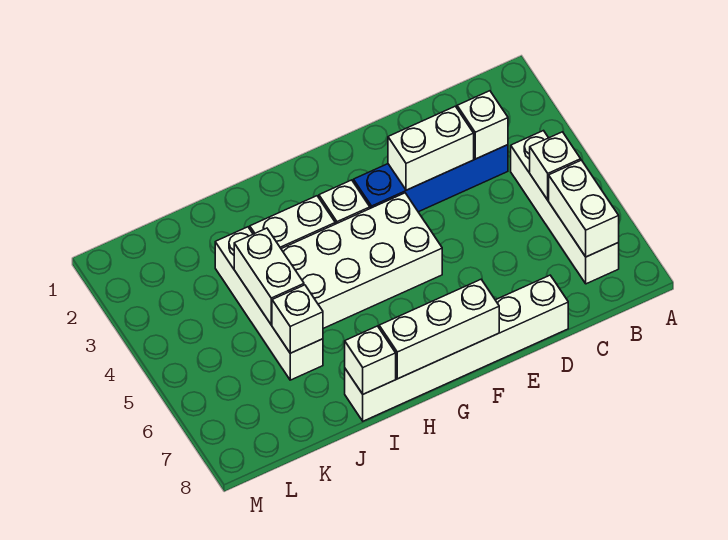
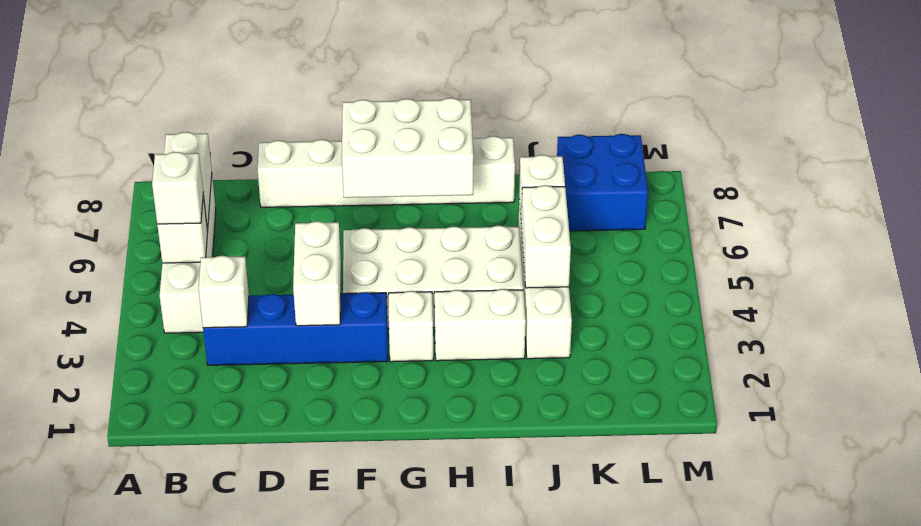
white brick D3:E3 level 2 -> white brick E3:E4 level 2
white brick F8:H8 level 2 -> white brick F7:H8 level 2
white brick I8 level 2 -> white brick B5 level 3
none -> blue brick K7:L8 level 1

